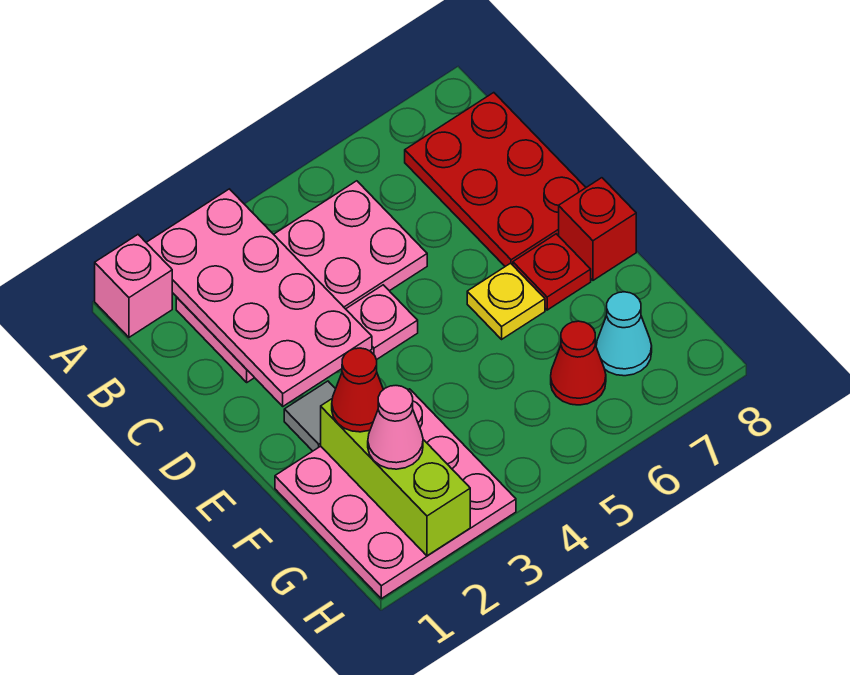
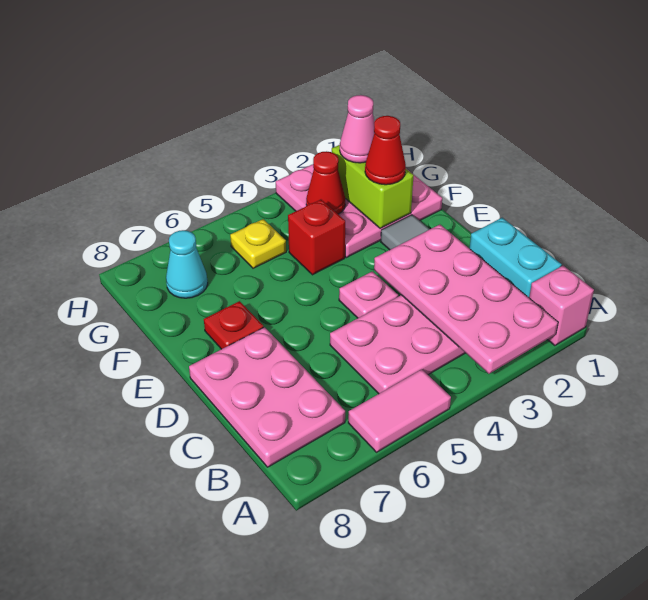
none -> pink tile A5:A6 level 1
none -> cyan brick B1:C1 level 1
red plate B7:D8 level 1 -> pink plate B7:D8 level 1
yellow plate E6 level 1 -> yellow plate G5 level 1
red brick E8 level 1 -> red brick F4 level 1
lime brick F2:H2 level 2 -> lime brick F2:G2 level 2
red cone G6 level 1 -> red cone G3 level 2

